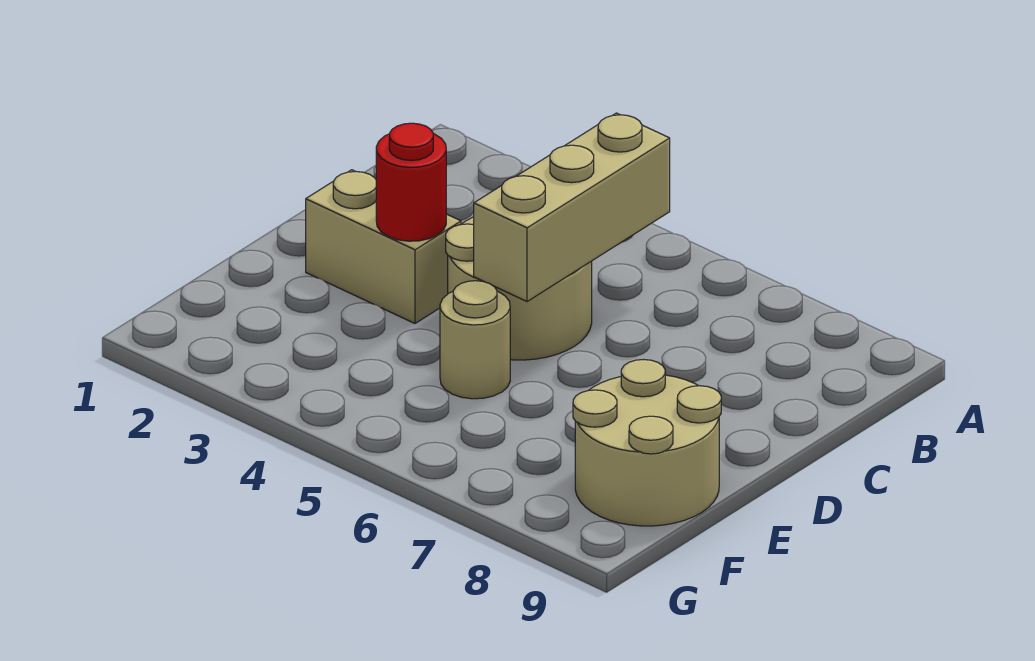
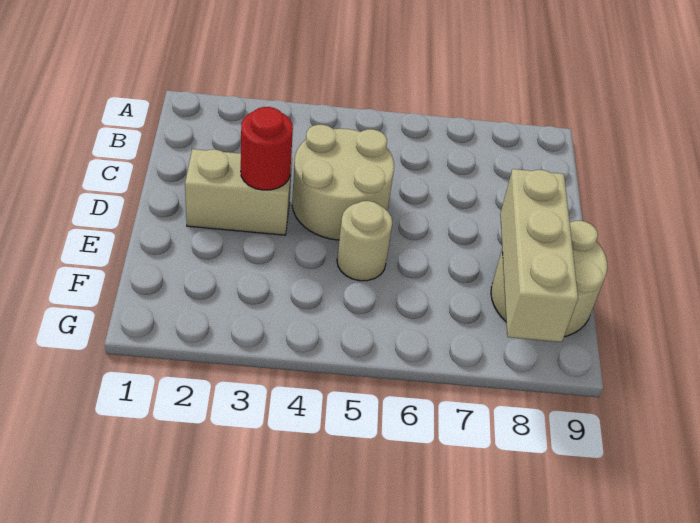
tan brick B5:D5 level 2 -> tan brick E8:G8 level 2

